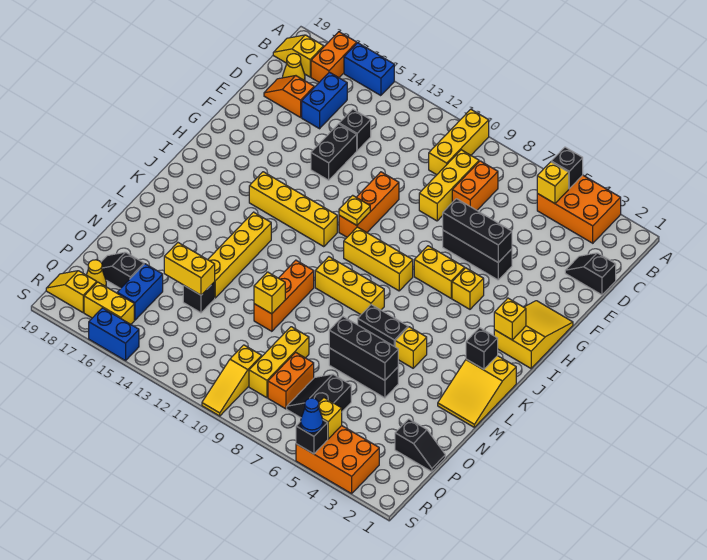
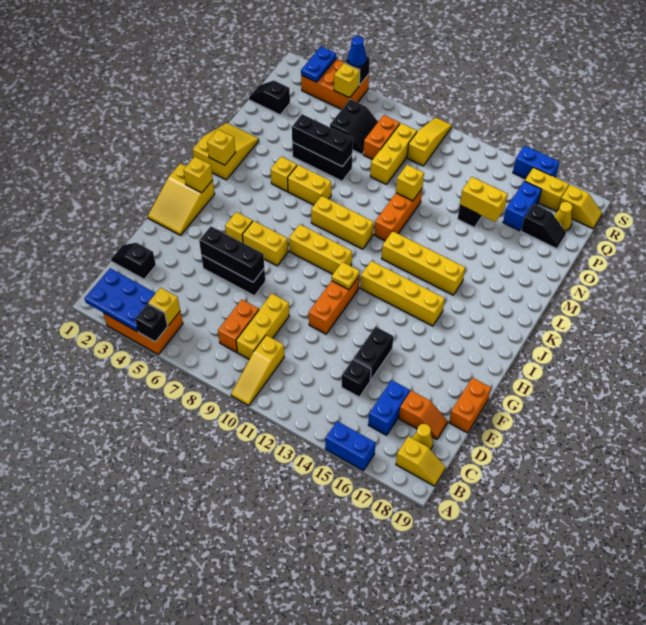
none -> blue plate A2:B4 level 2
yellow brick A10:C10 level 1 -> yellow slope A10:C10 level 1 top C
orange brick A17:B17 level 1 -> orange brick E19:F19 level 1
black slope D1:D2 level 1 top 1 -> black slope D1:D2 level 1 top 2
black brick K2 level 2 -> yellow brick K2 level 2
yellow brick K14:N14 level 1 -> yellow brick K12:K15 level 1
black brick L6:L7 level 1 -> yellow brick L6:L7 level 1
none -> blue plate R3:S3 level 2

